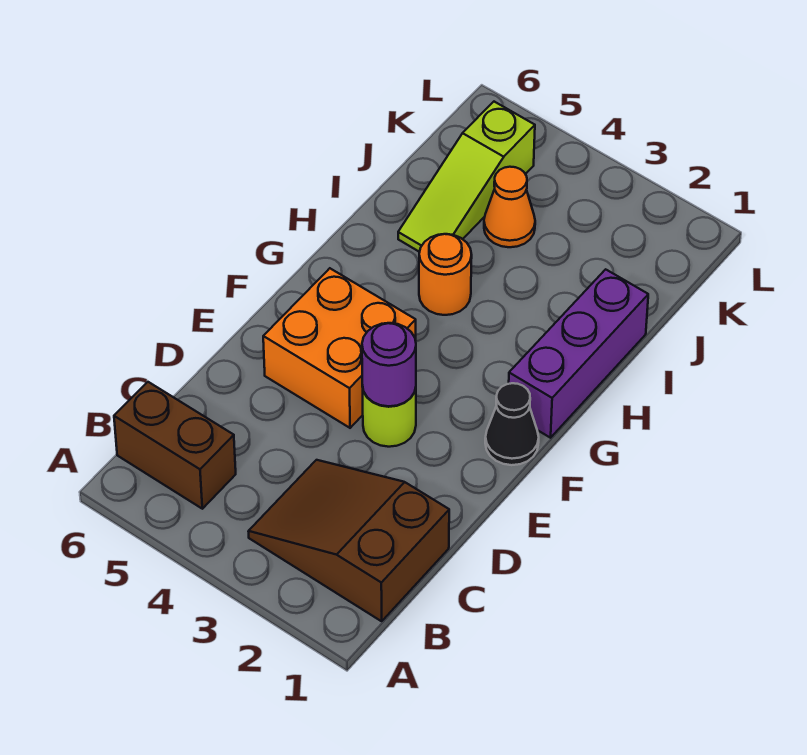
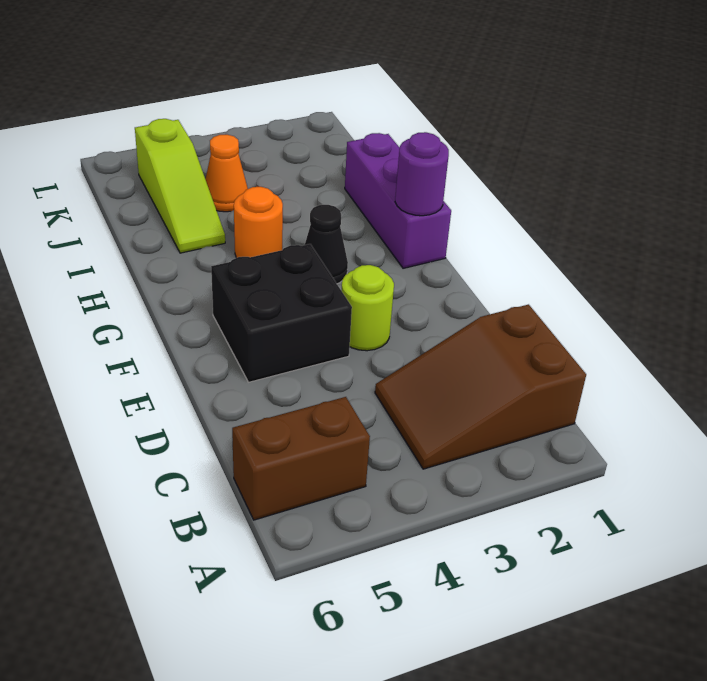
purple round brick E3 level 2 -> purple round brick G1 level 2
orange brick E4:F5 level 1 -> black brick E4:F5 level 1
black cone F1 level 1 -> black cone G3 level 1

